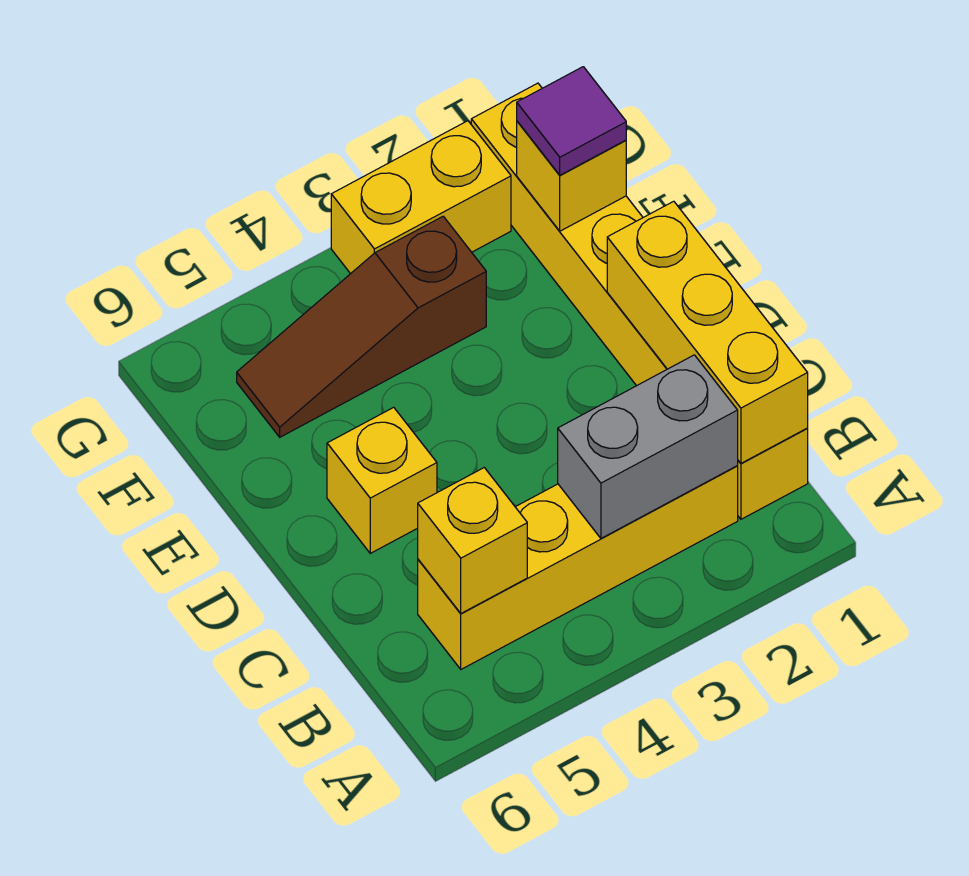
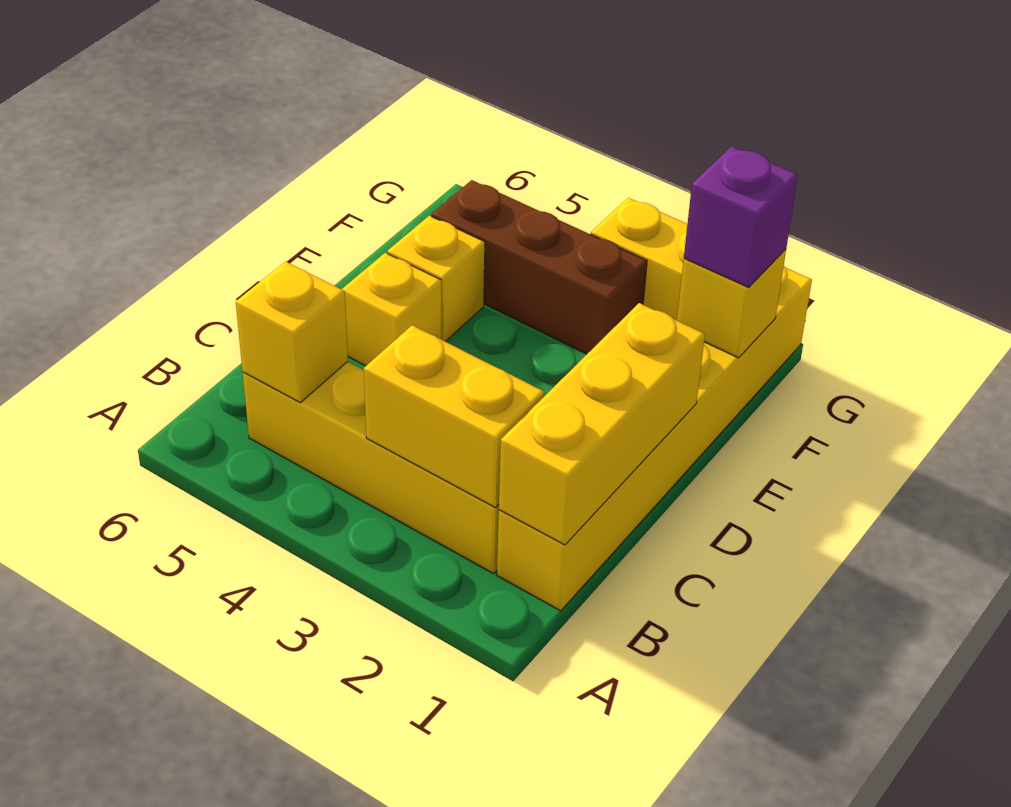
grey brick B2:B3 level 2 -> yellow brick B2:B3 level 2
none -> yellow brick E5 level 1
purple tile F1 level 3 -> purple brick F1 level 3
brown slope F3:F5 level 1 top 3 -> brown brick F3:F5 level 1

